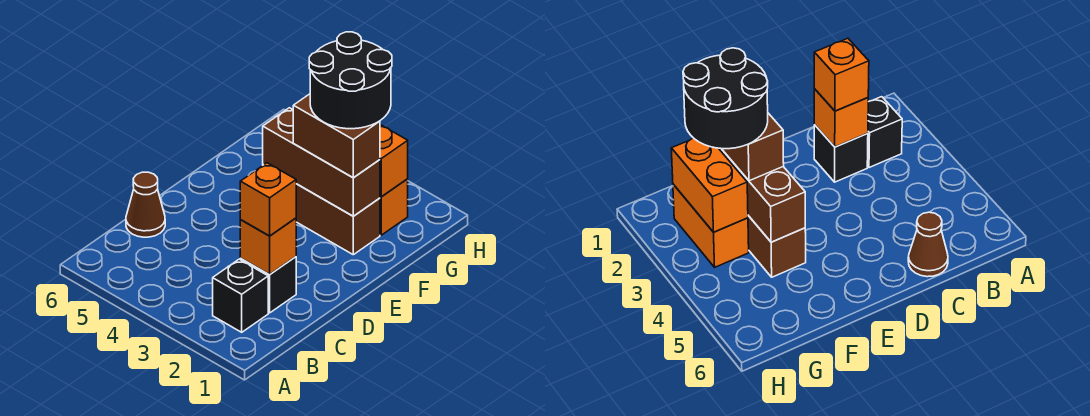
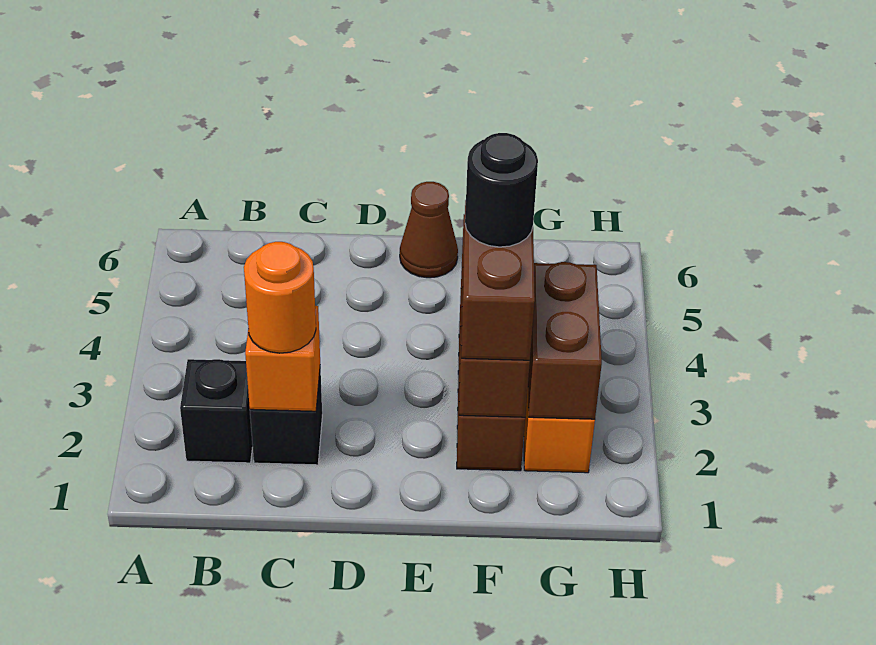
orange brick C2 level 3 -> orange round brick C2 level 3
brown cone C6 level 1 -> brown cone E6 level 1
black round brick F2:G3 level 4 -> black round brick F3 level 4
orange brick G2:G3 level 2 -> brown brick G2:G3 level 2

